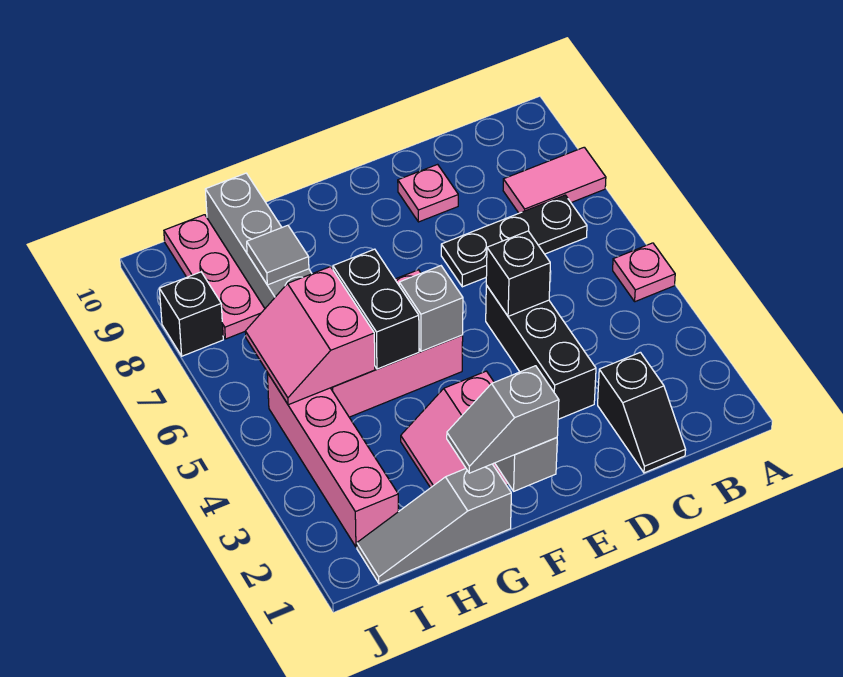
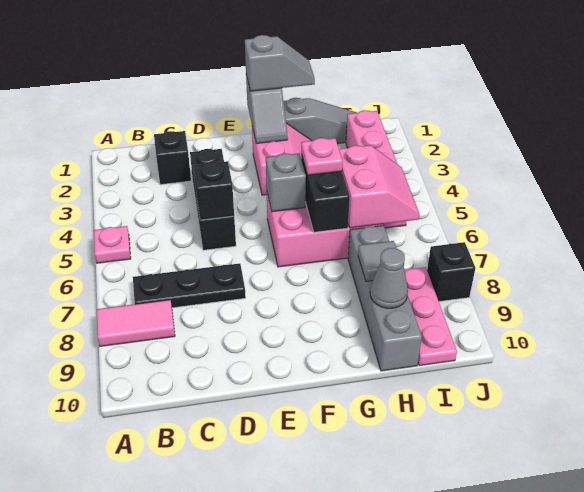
pink plate D9 level 1 -> pink plate G5 level 3
none -> grey cone H9 level 2

